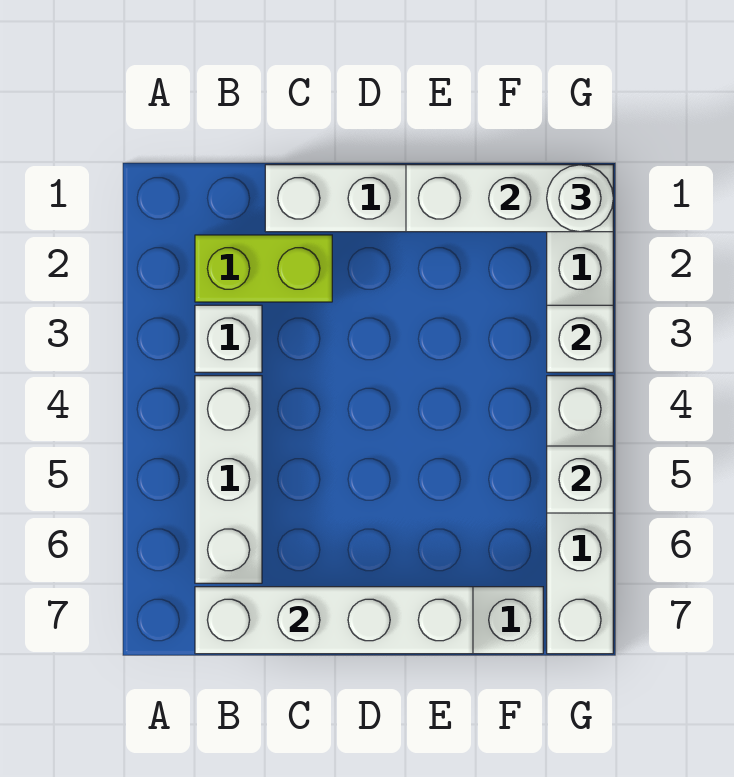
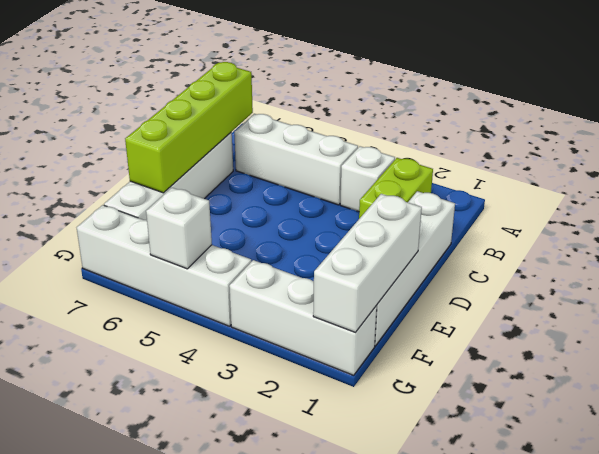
white brick B7:E7 level 2 -> lime brick B7:E7 level 2
white round brick G1 level 3 -> none
white brick G3 level 2 -> none

